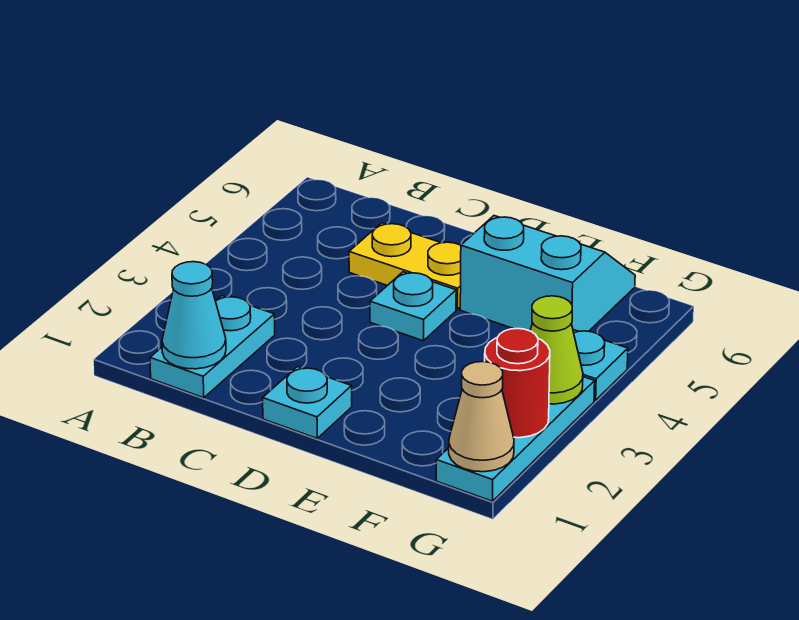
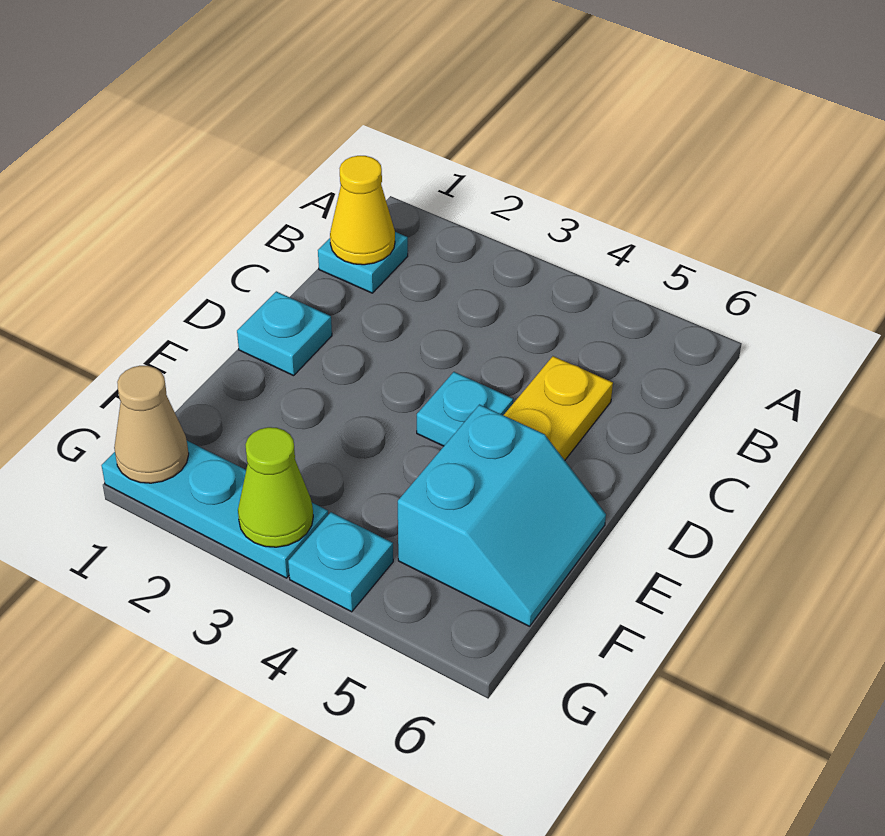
cyan plate B1:B2 level 1 -> cyan plate B1 level 1
cyan cone B1 level 2 -> yellow cone B1 level 2
red round brick G2 level 2 -> none

